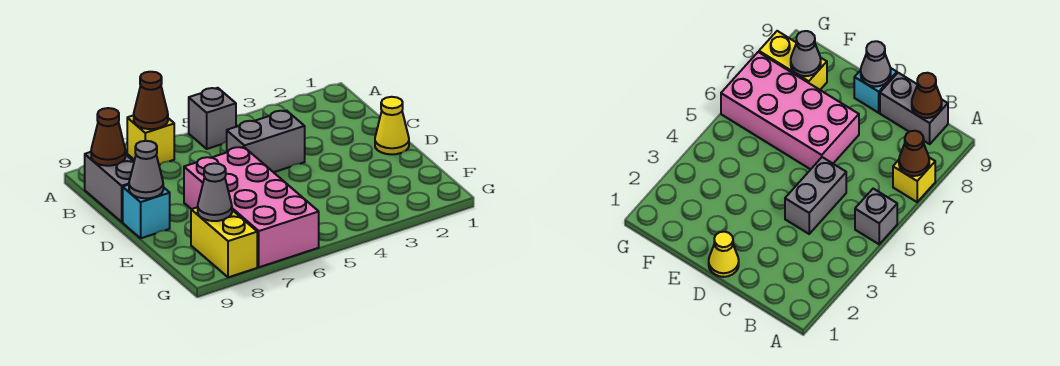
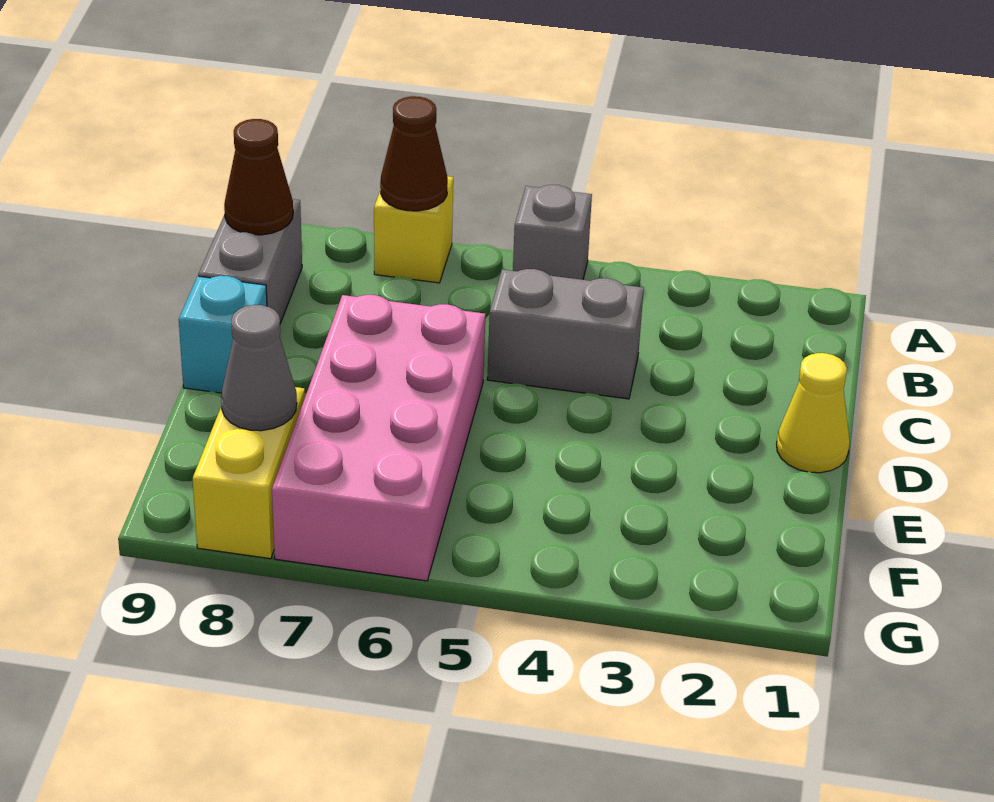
grey cone D9 level 2 -> none

